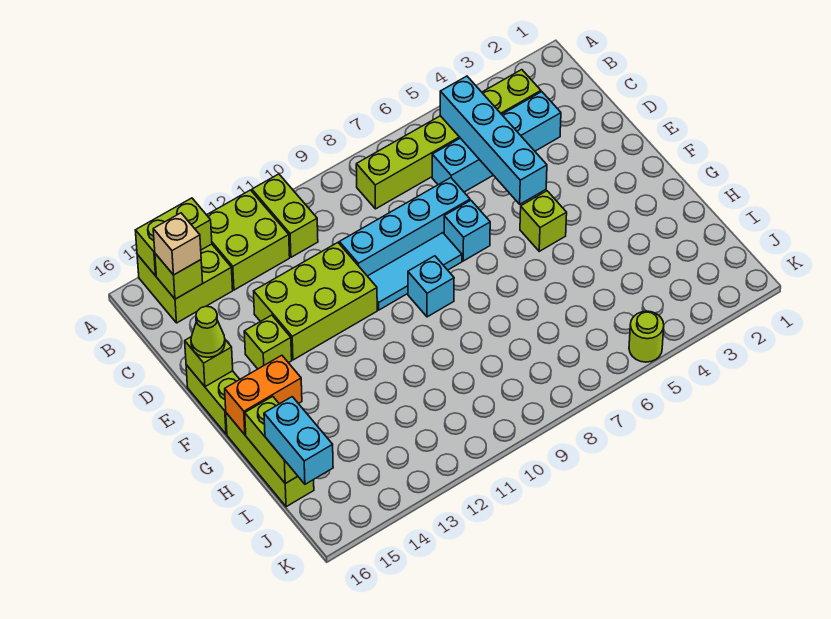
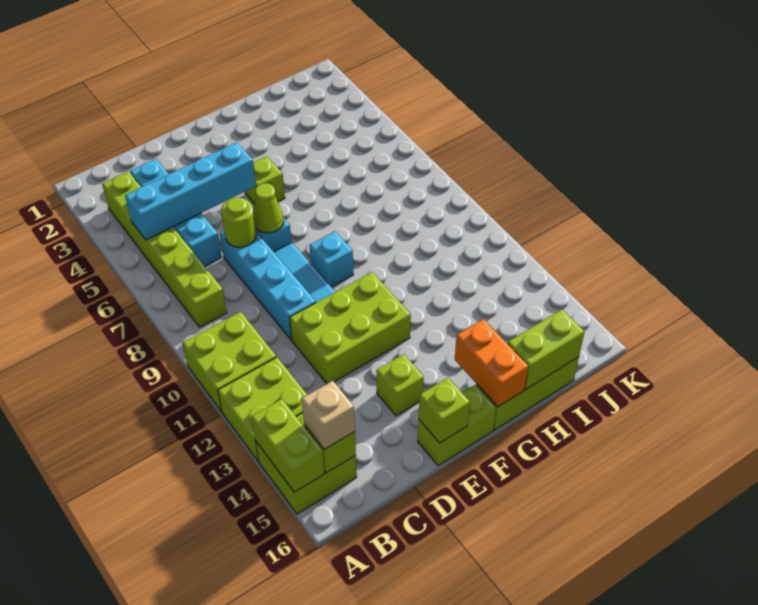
lime brick A11:B11 level 1 -> lime brick A10:B11 level 1
lime brick D11:E13 level 1 -> lime brick D11:F12 level 1
lime cone E16 level 3 -> lime cone E7 level 2
cyan brick I16:J16 level 3 -> none
lime round brick K5 level 1 -> lime round brick D7 level 2

